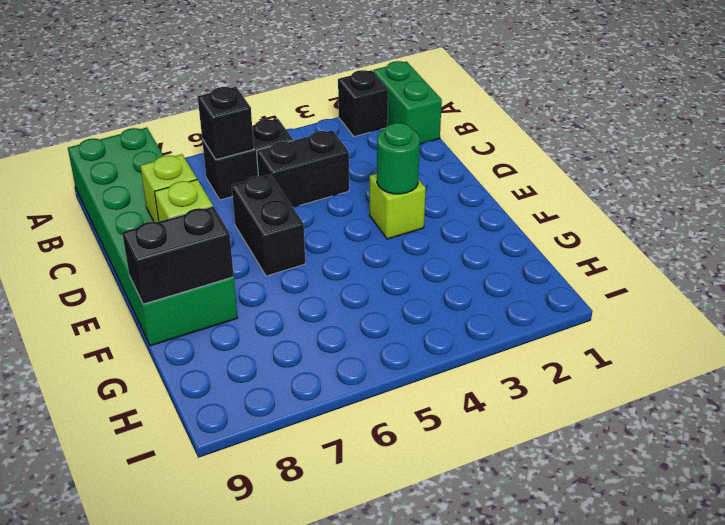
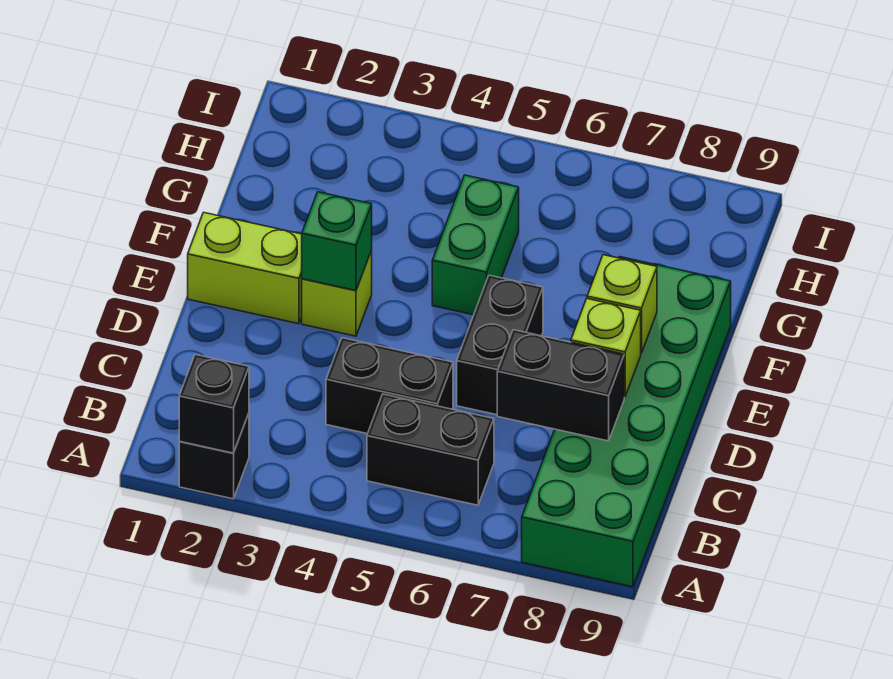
green brick A1:B1 level 1 -> green brick F5:G5 level 1
black brick B6 level 2 -> black brick A2 level 2
none -> lime brick E1:E2 level 1
green round brick E3 level 2 -> green brick E3 level 2
black brick F8:F9 level 2 -> black brick C7:C8 level 2

